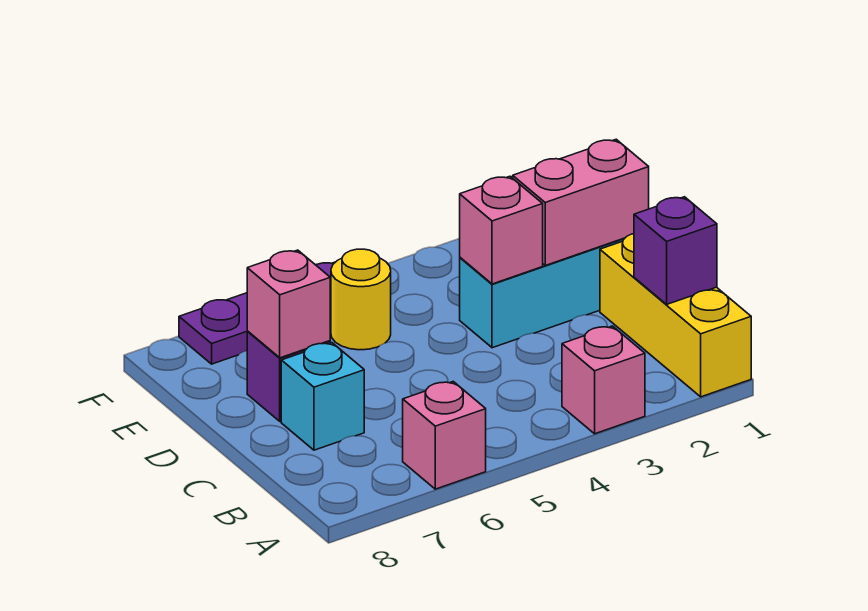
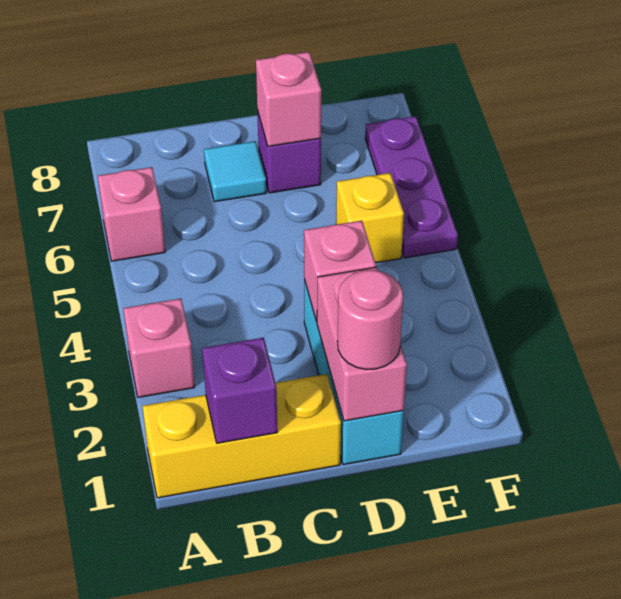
cyan brick C7 level 1 -> cyan tile C7 level 1
none -> pink round brick D1 level 3
yellow round brick E5 level 1 -> yellow brick E5 level 1

